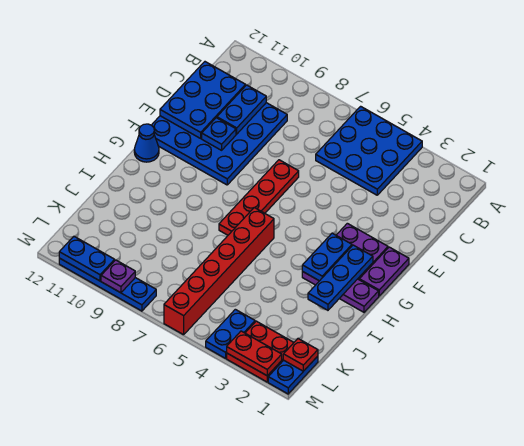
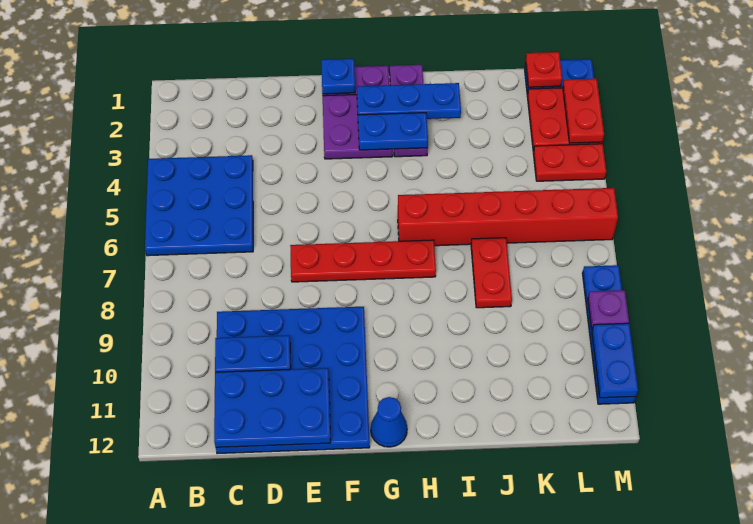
blue plate E10 level 2 -> blue plate F1 level 2
none -> red plate J7:J8 level 1
blue plate L4:M4 level 1 -> red plate L4:M4 level 1

